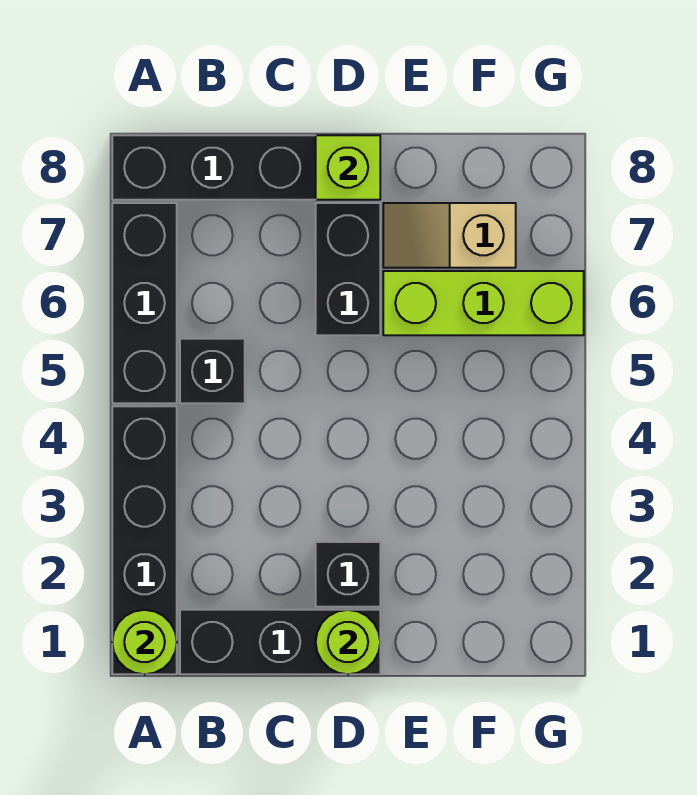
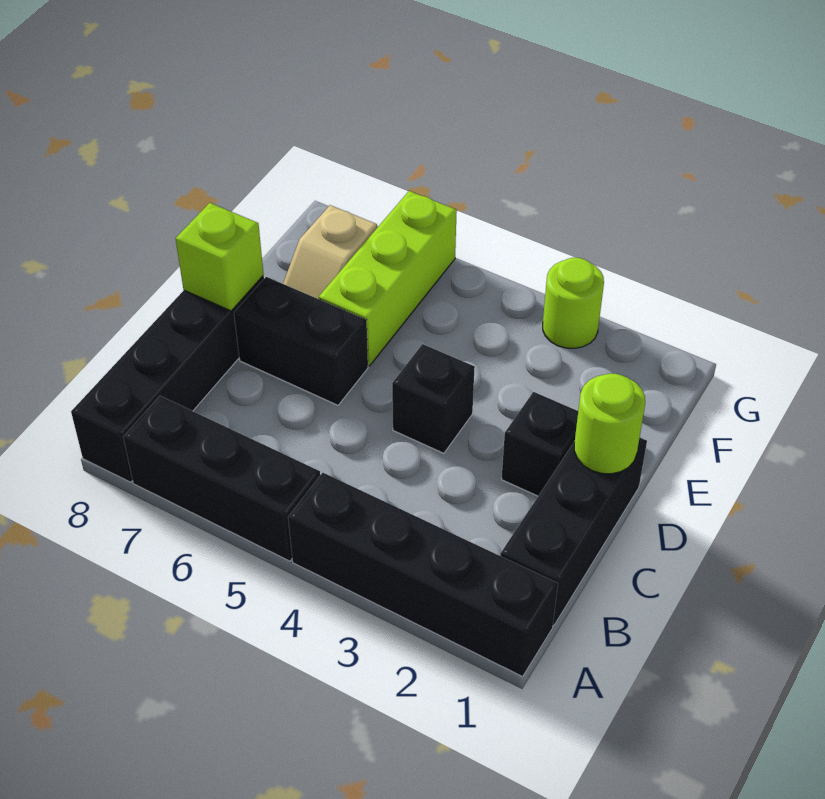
lime round brick A1 level 2 -> lime round brick G3 level 1
black brick B5 level 1 -> black brick D4 level 1

